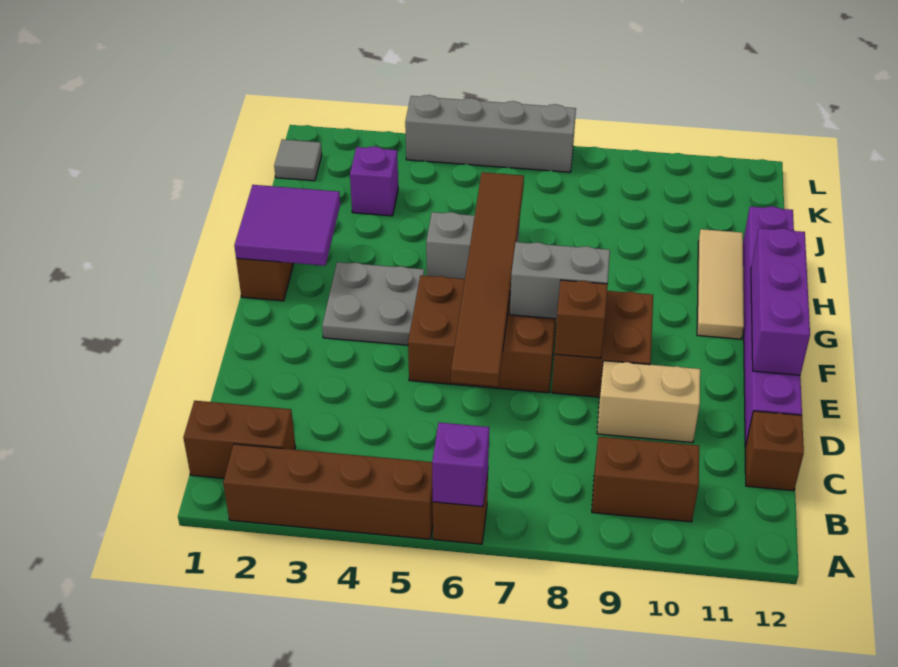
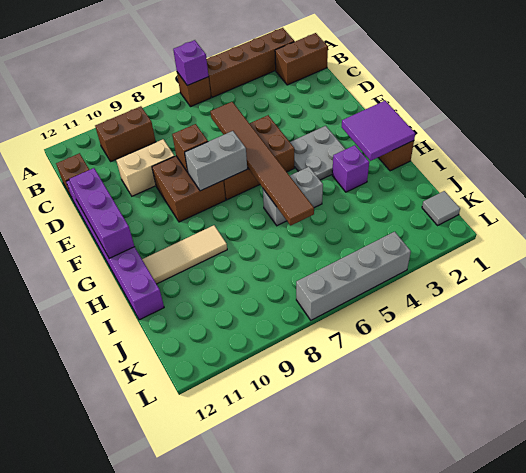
tan tile G11:I11 level 1 -> tan tile H9:H11 level 1
purple brick J3 level 1 -> purple brick H3 level 1

